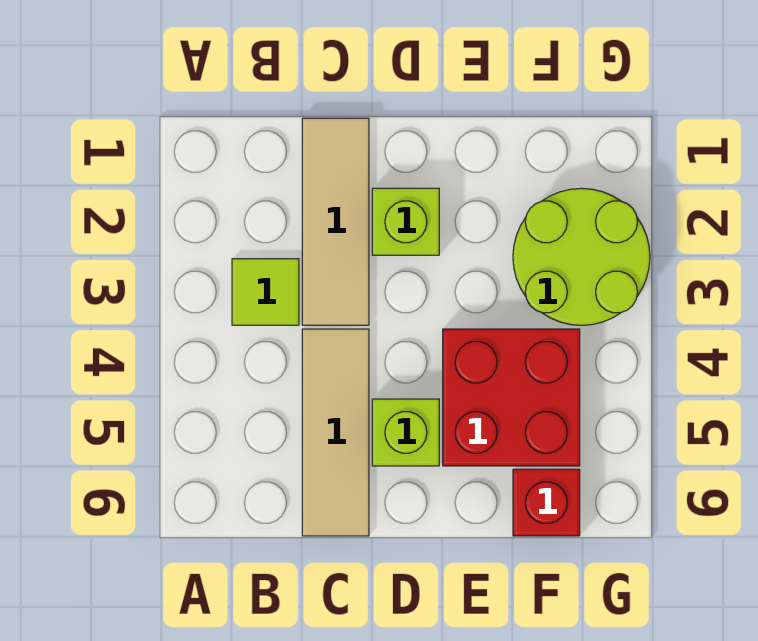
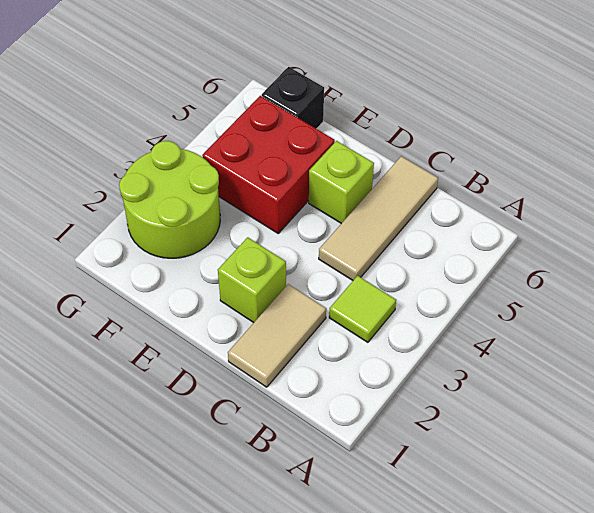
tan tile C1:C3 level 1 -> tan tile C1:C2 level 1
red brick F6 level 1 -> black brick F6 level 1

